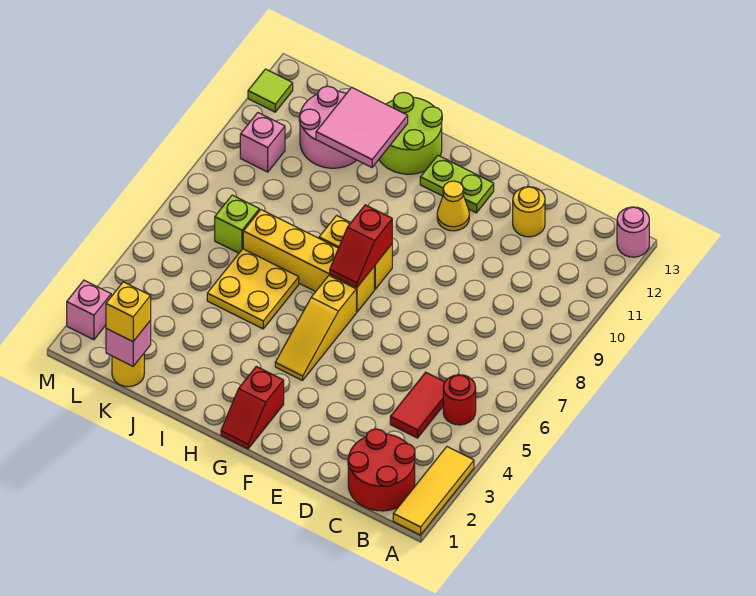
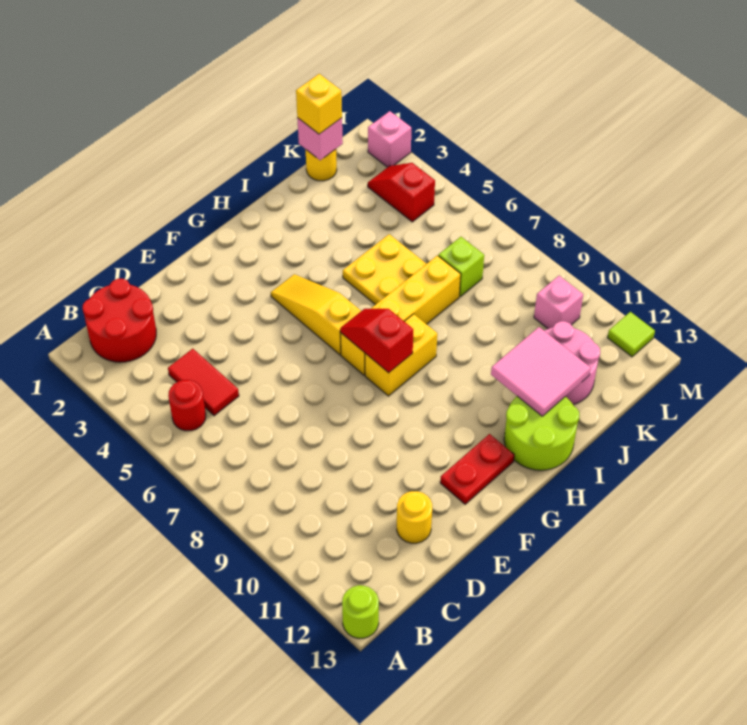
yellow tile A1:A3 level 1 -> none
pink round brick A13 level 1 -> lime round brick A13 level 1
yellow cone F11 level 1 -> none
lime plate F12:G12 level 1 -> red plate F12:G12 level 1
red slope G1:G2 level 1 top 2 -> red slope L3:L4 level 1 top 4

